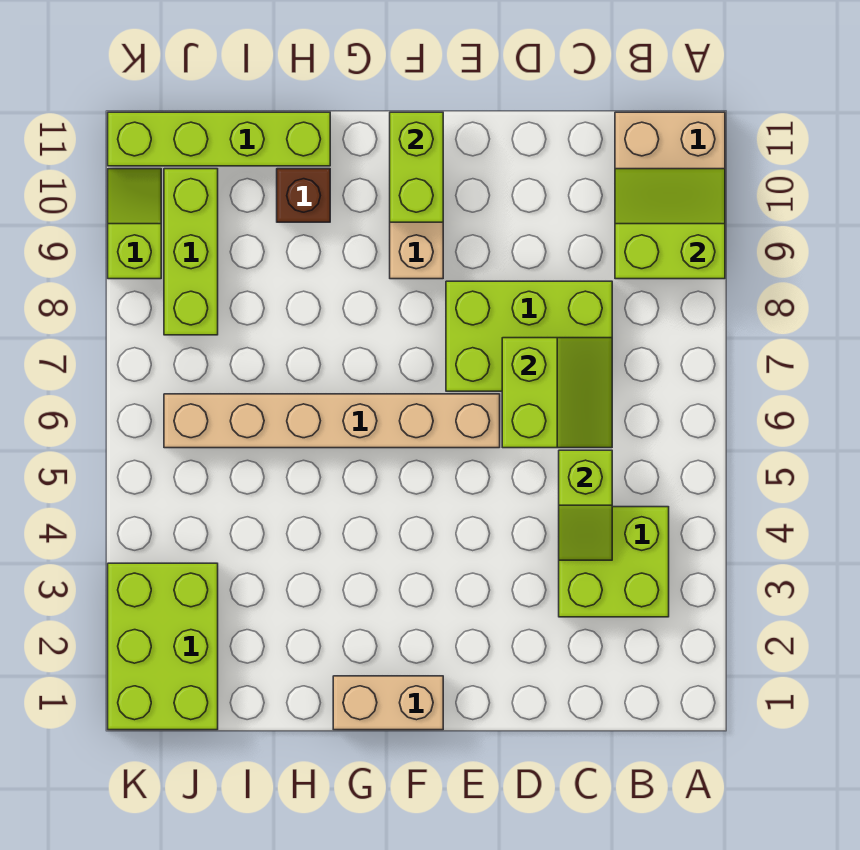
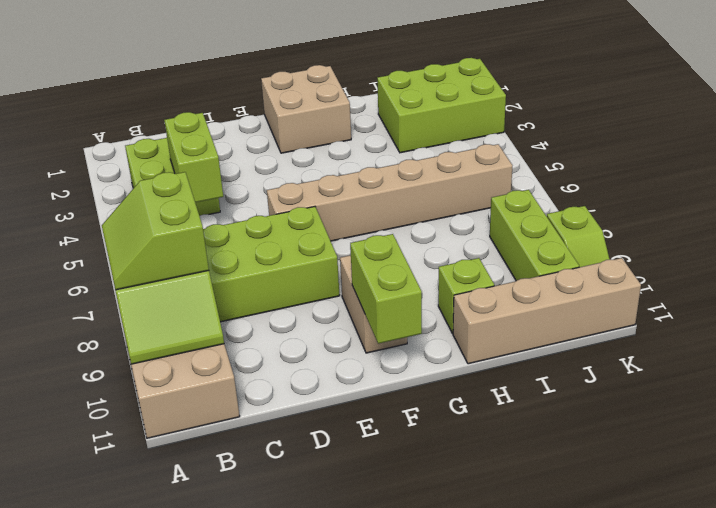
lime slope C4:C5 level 2 top 5 -> lime brick C4:C5 level 2
lime slope C6:D7 level 2 top D -> lime slope A8:B9 level 3 top B
tan brick F1:G1 level 1 -> tan brick F1:G2 level 1
brown brick H10 level 1 -> lime brick H10 level 1
lime brick H11:K11 level 1 -> tan brick H11:K11 level 1
lime brick J1:K3 level 1 -> lime brick I2:K3 level 1

